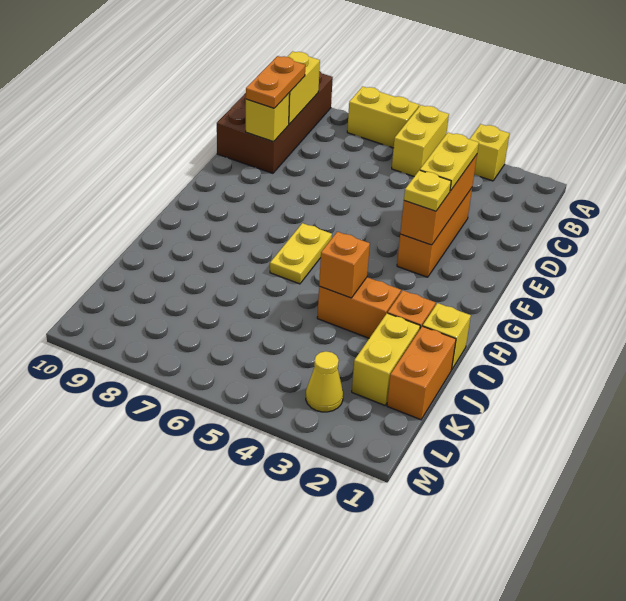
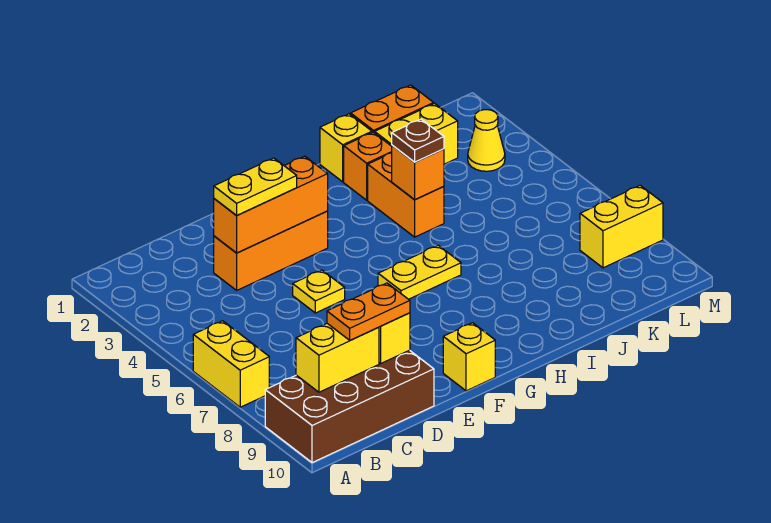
yellow brick A3 level 1 -> yellow brick F10 level 1
yellow brick A5:B5 level 1 -> yellow brick L8:M8 level 1
yellow plate F3 level 3 -> yellow plate E5 level 1
none -> brown plate I4 level 3

